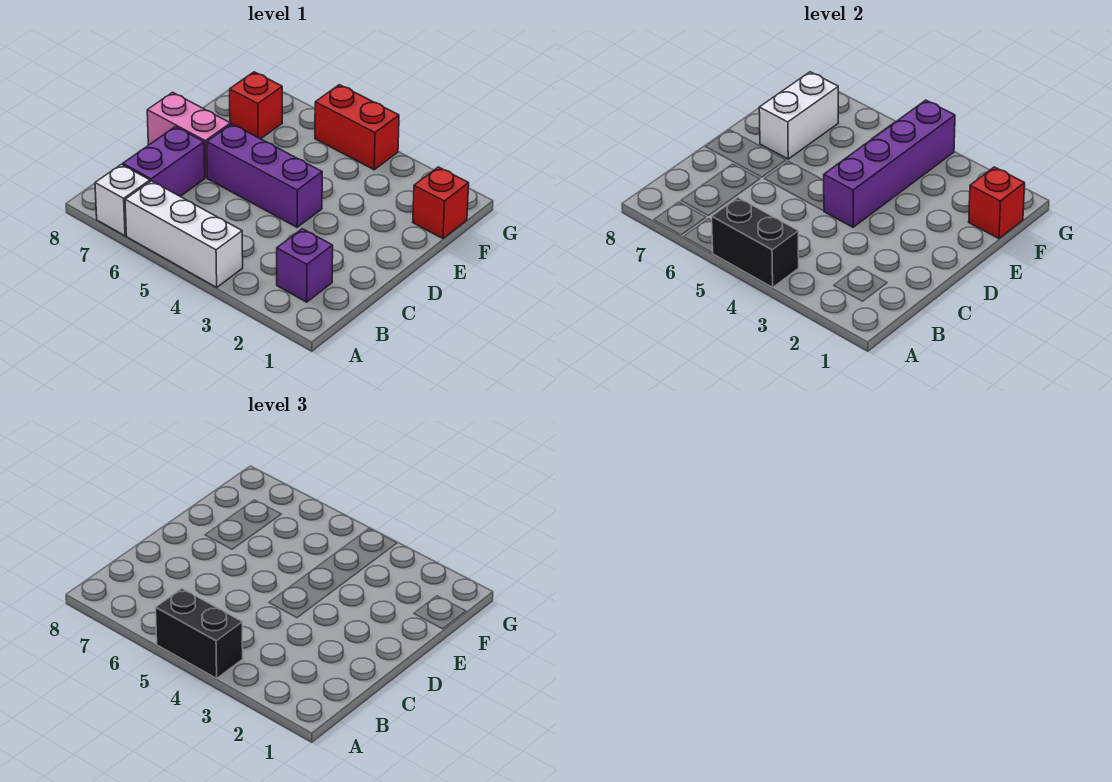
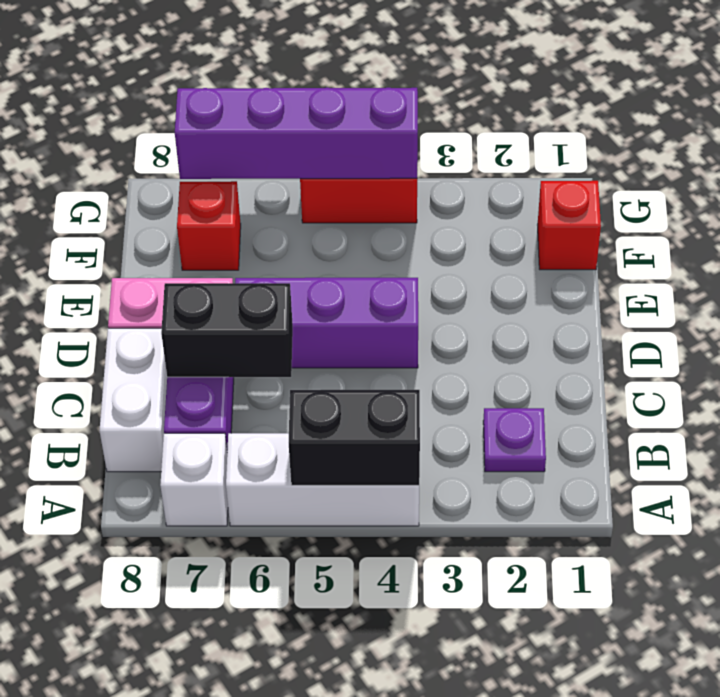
black brick A4:A5 level 3 -> black brick C6:C7 level 2
purple brick B2 level 1 -> purple plate B2 level 1
purple brick D4:G4 level 2 -> purple brick G4:G7 level 2
white brick E7:F7 level 2 -> white brick B8:C8 level 1
red brick F1 level 2 -> none

